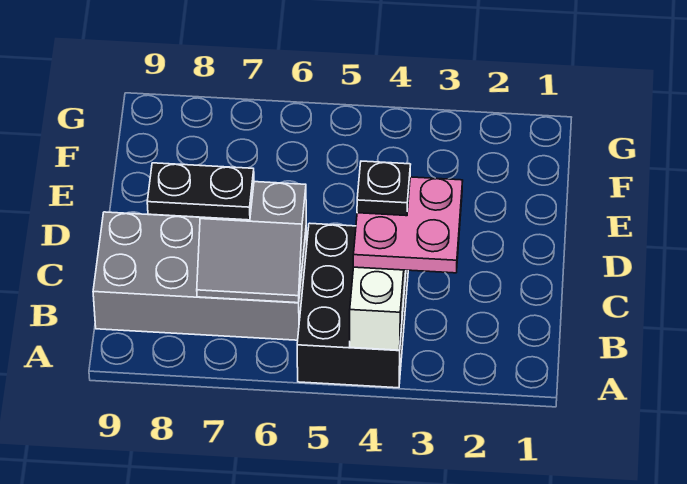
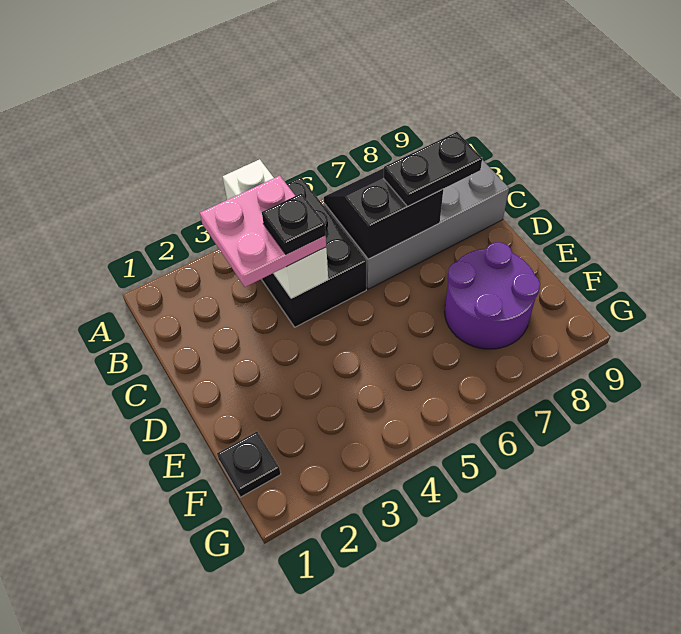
grey slope B6:C7 level 2 top C -> black slope B6:C7 level 2 top C
none -> purple round brick E7:F8 level 1
none -> black plate F1 level 1

